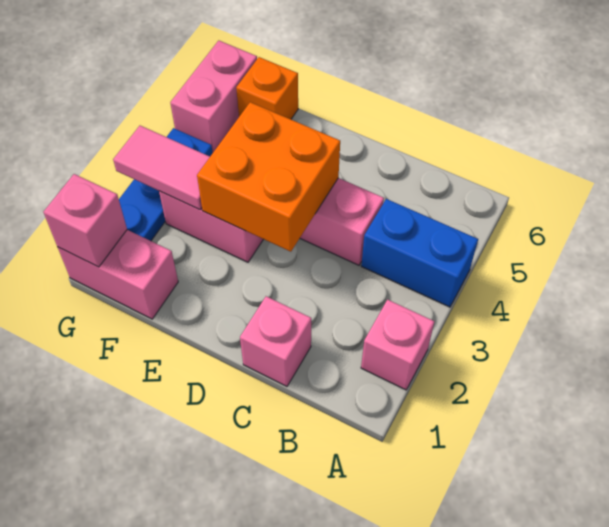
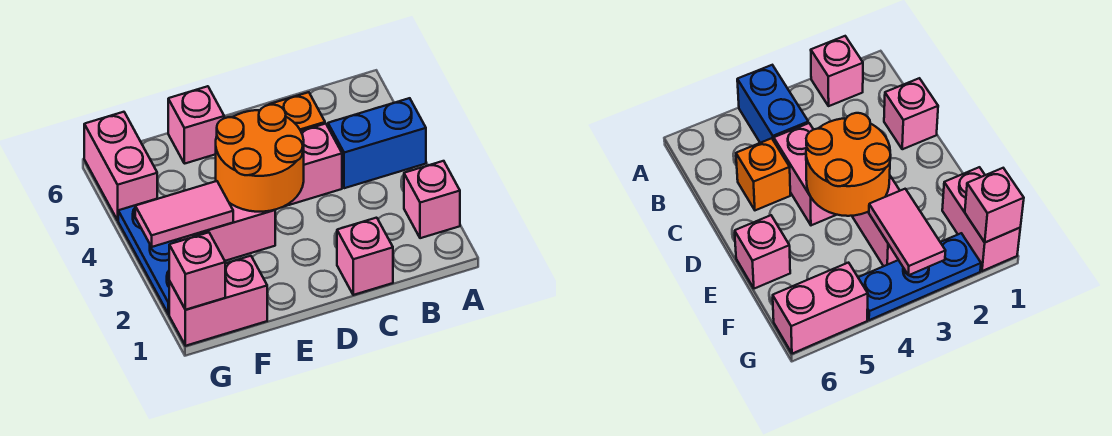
orange brick D3:E4 level 2 -> orange round brick D3:E4 level 2
none -> pink brick E6 level 1
orange brick F6 level 1 -> orange brick C5 level 1

